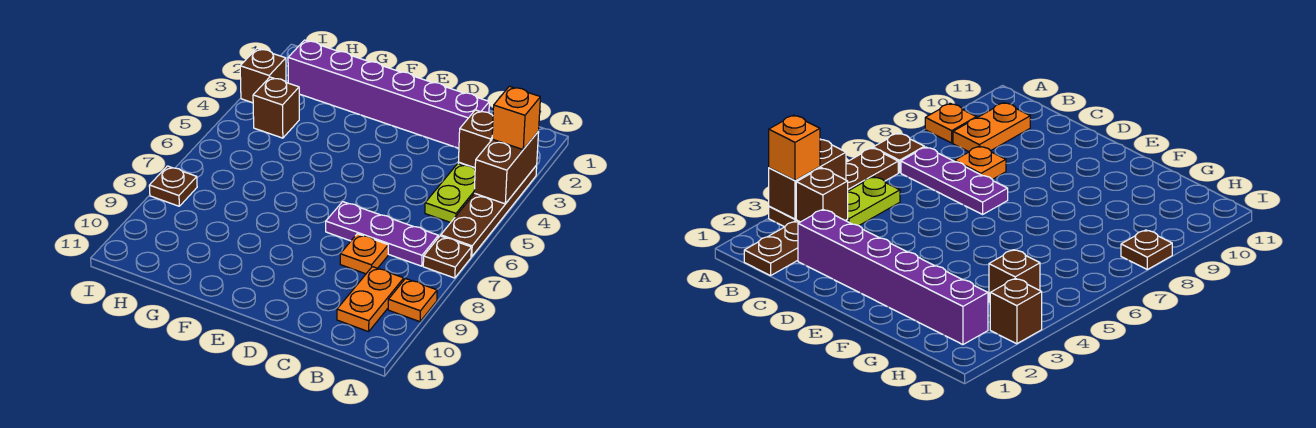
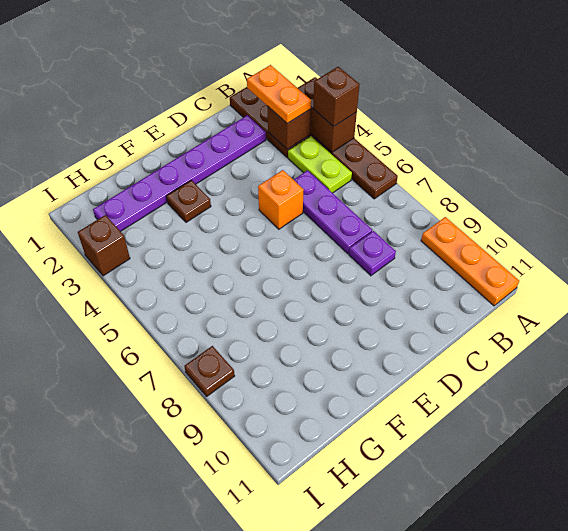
orange brick A3 level 3 -> orange brick D5 level 1
brown plate A7 level 1 -> brown plate F3 level 1
orange plate A9 level 1 -> orange plate A9:A11 level 1
purple plate B7:D7 level 1 -> purple plate C5:C7 level 1
orange plate B9:B10 level 1 -> orange plate B2:B3 level 3
purple brick C2:H2 level 1 -> purple plate C2:H2 level 1
orange plate C8 level 1 -> purple plate C8 level 1
brown brick H4 level 1 -> brown brick A4 level 3

